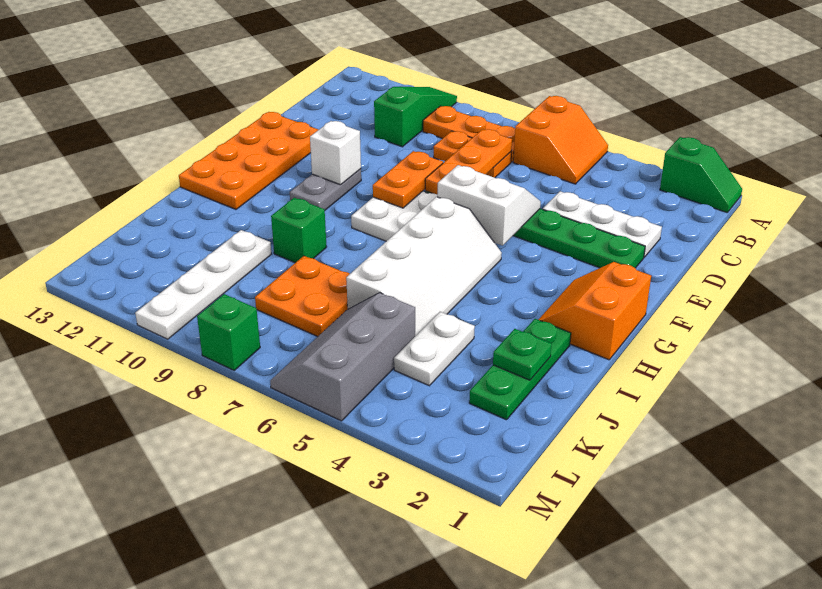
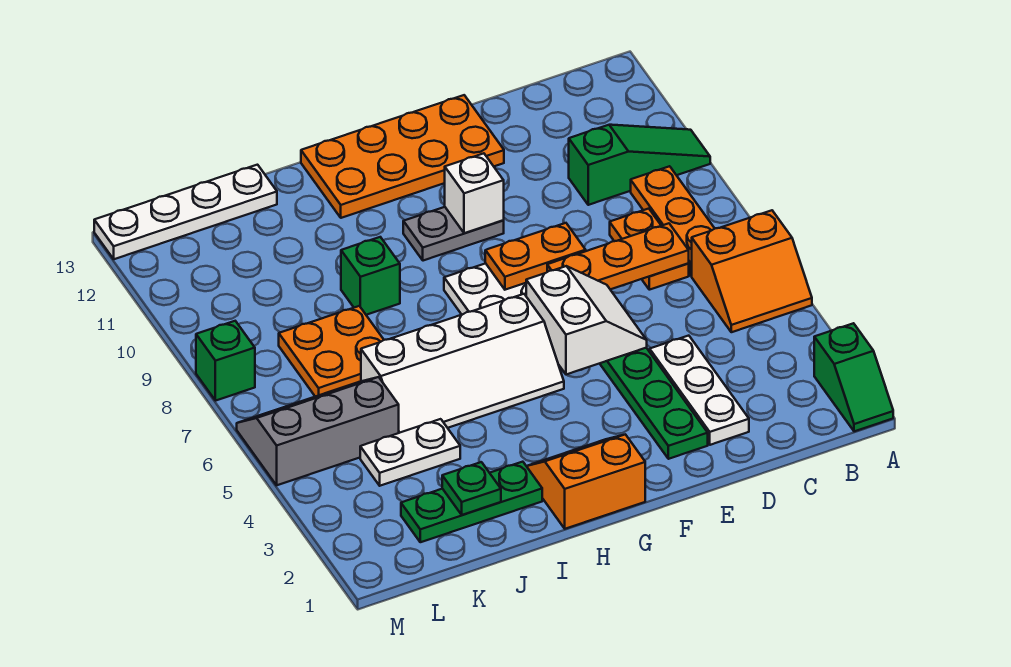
white plate J10:M10 level 1 -> white plate J13:M13 level 1

